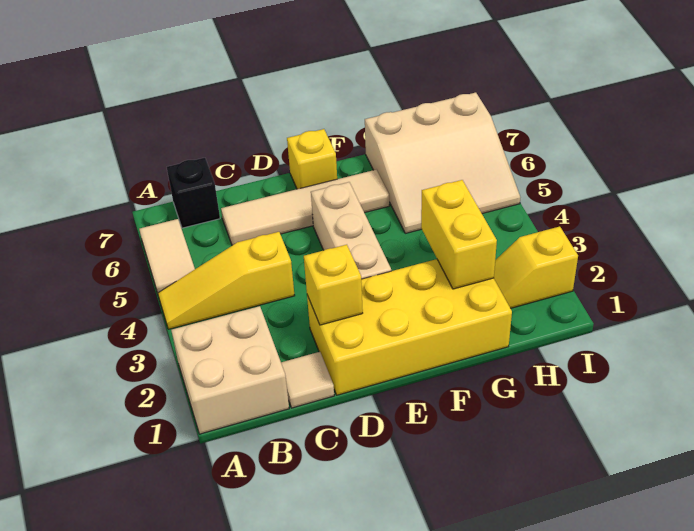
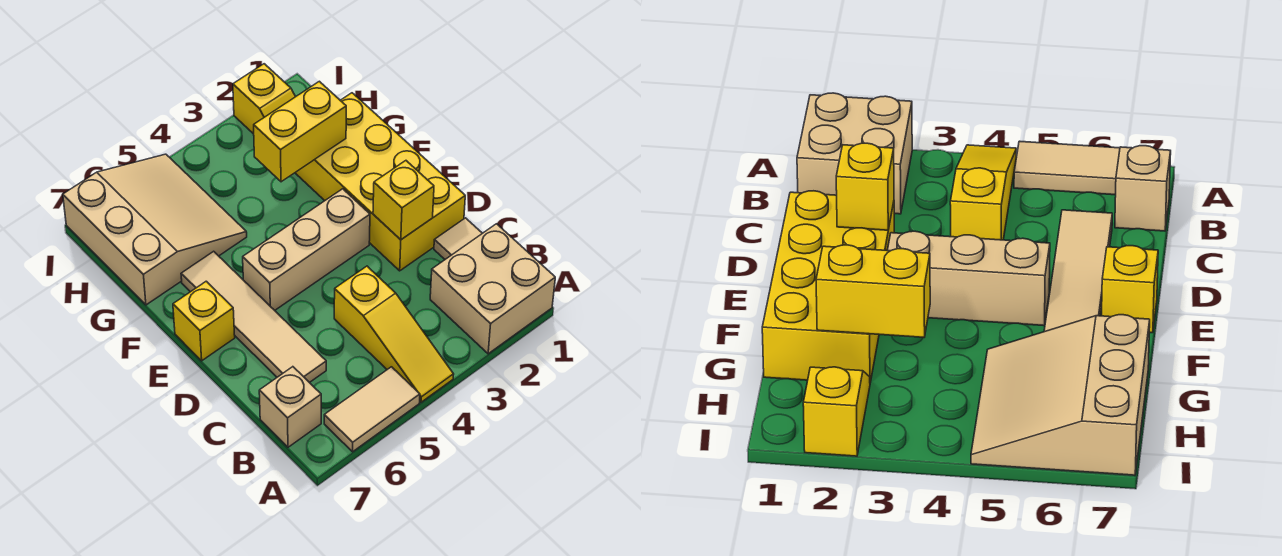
black brick B7 level 1 -> tan brick B7 level 1

